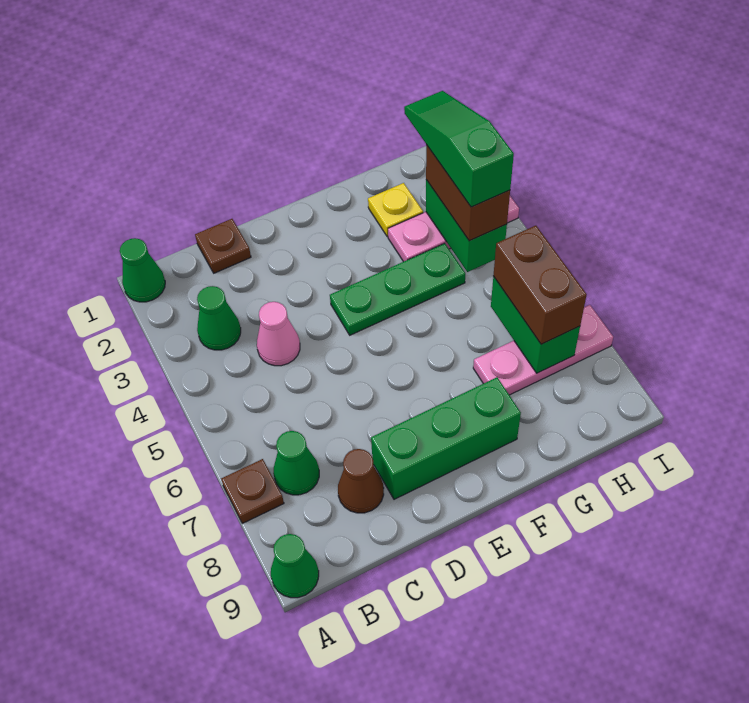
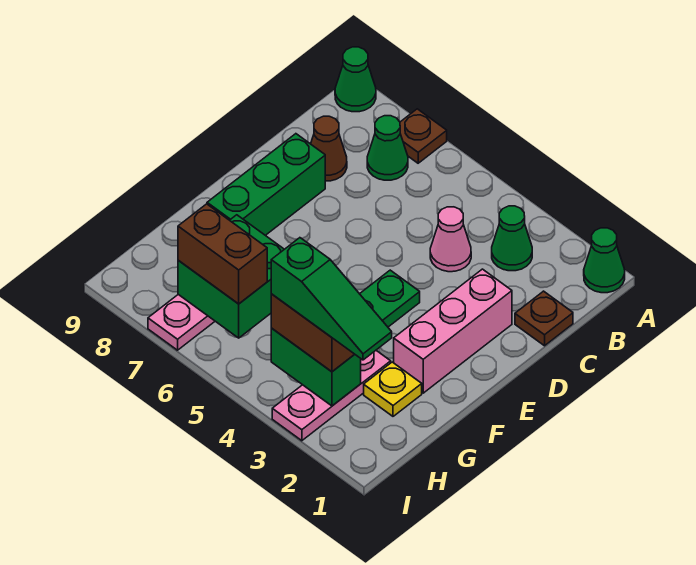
none -> pink brick D2:F2 level 1
green brick H6:H7 level 2 -> green brick G6:H7 level 2

